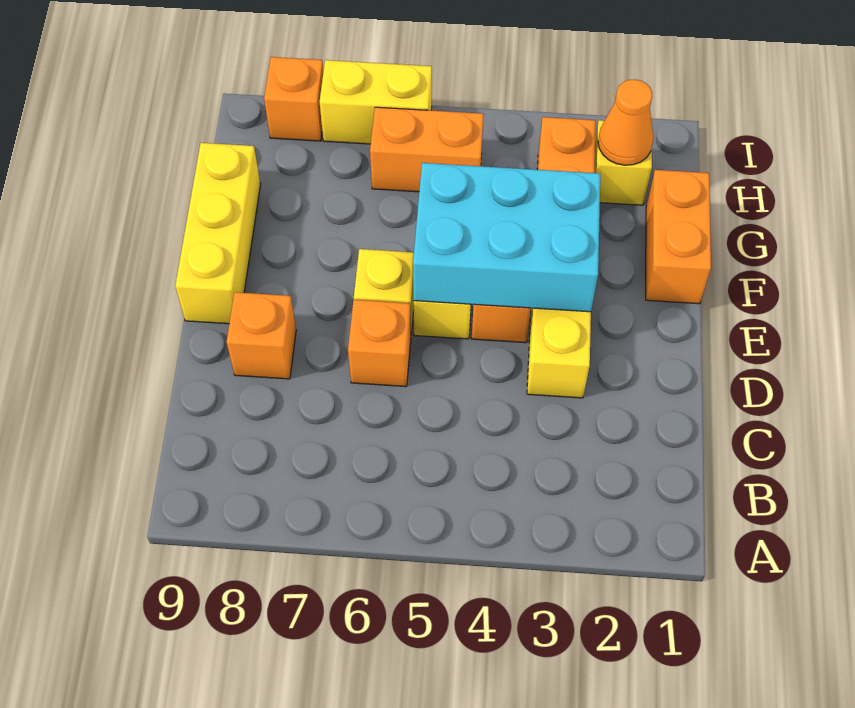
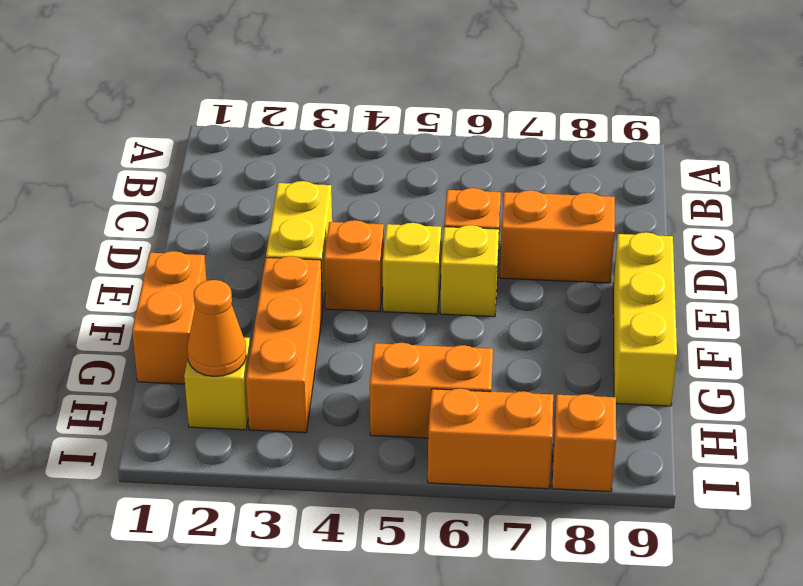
orange brick D8 level 1 -> orange brick D7:D8 level 1
cyan brick E3:F5 level 2 -> none
yellow brick I6:I7 level 1 -> orange brick I6:I7 level 1

